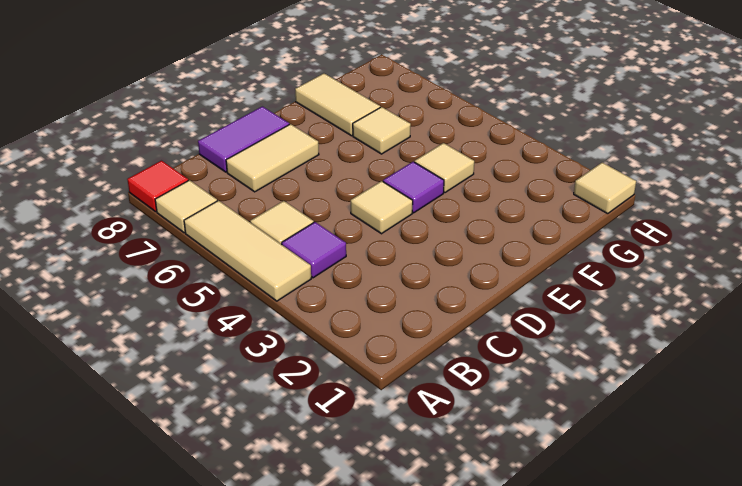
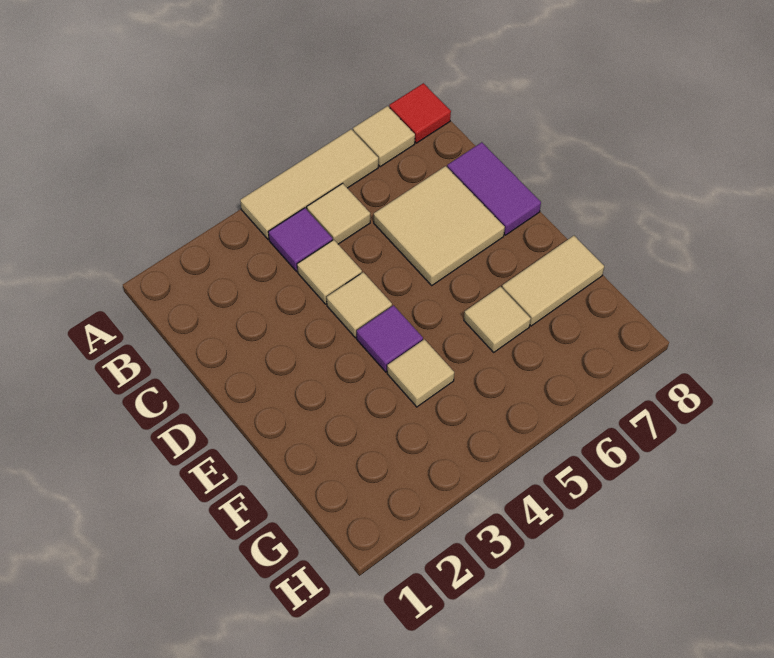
tan tile C7:D7 level 1 -> tan tile C6:D7 level 1
tan tile H1 level 1 -> tan tile C4 level 1

